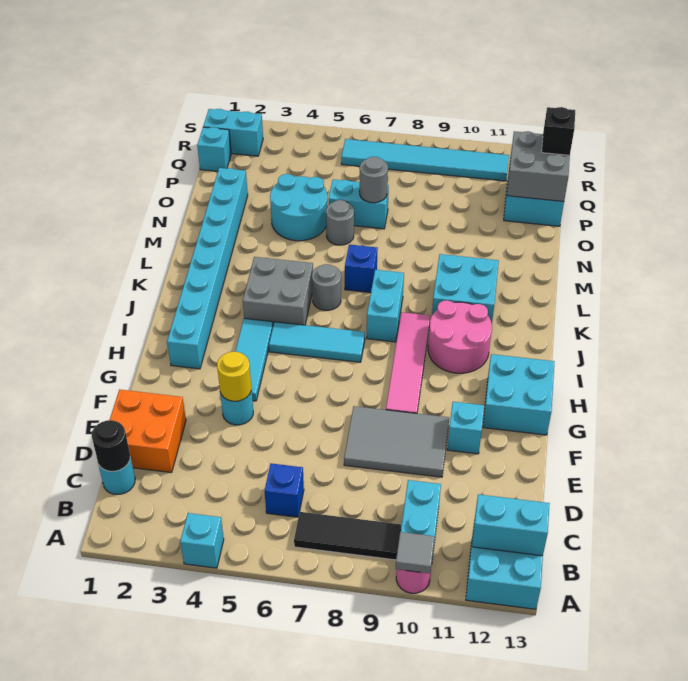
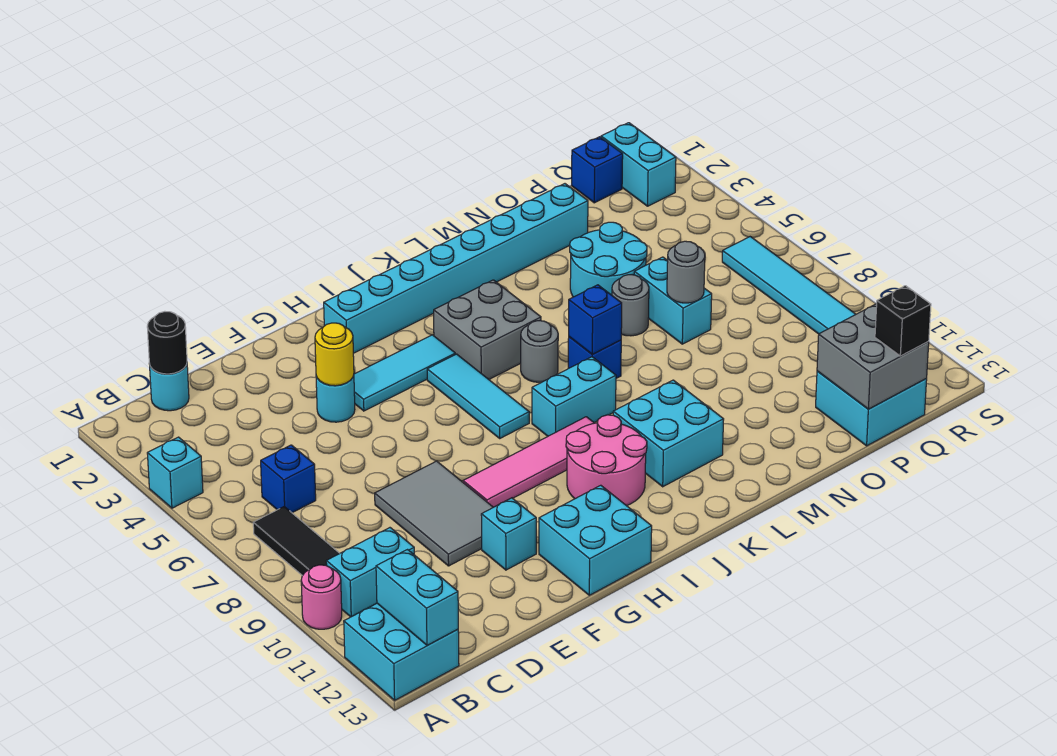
grey tile A10 level 2 -> none
orange brick D1:E2 level 1 -> none
none -> blue brick L7 level 2
cyan brick Q1 level 1 -> blue brick Q1 level 1

